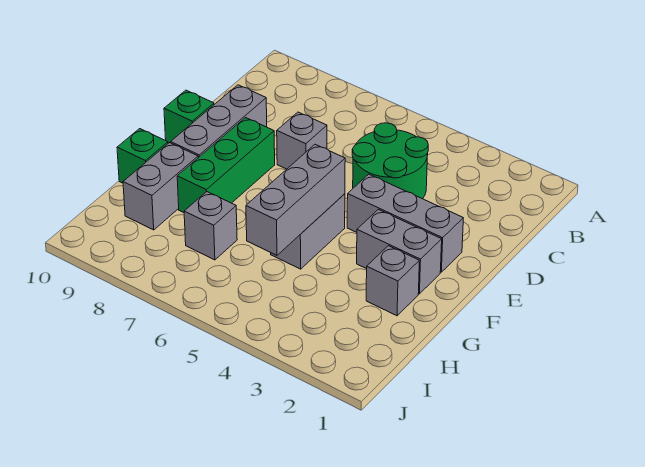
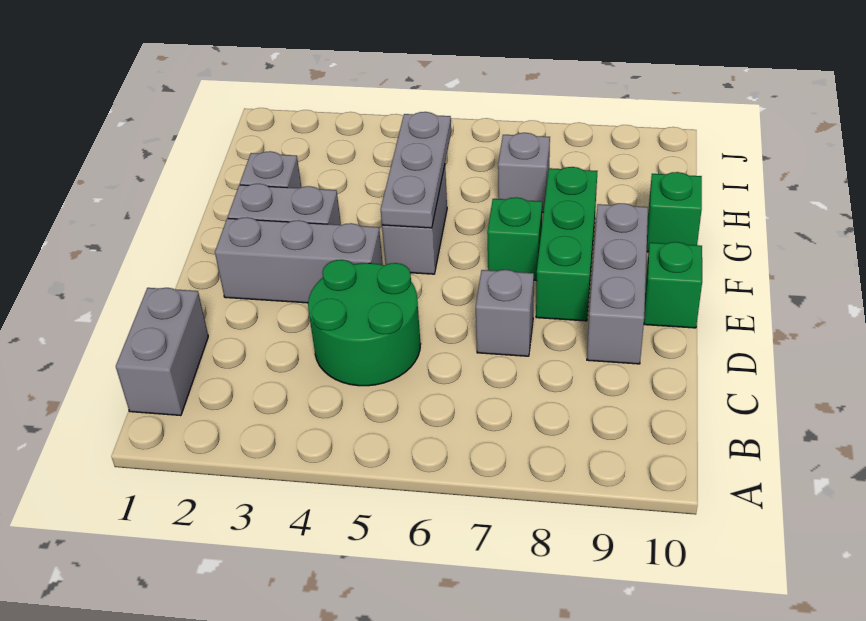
grey brick F5:H5 level 2 -> grey plate F5:H5 level 2
none -> green brick F7 level 1
grey brick G9:H9 level 1 -> grey brick B1:C1 level 1

